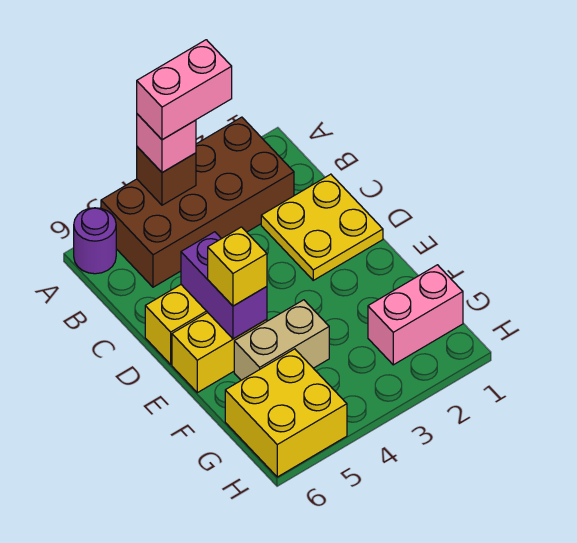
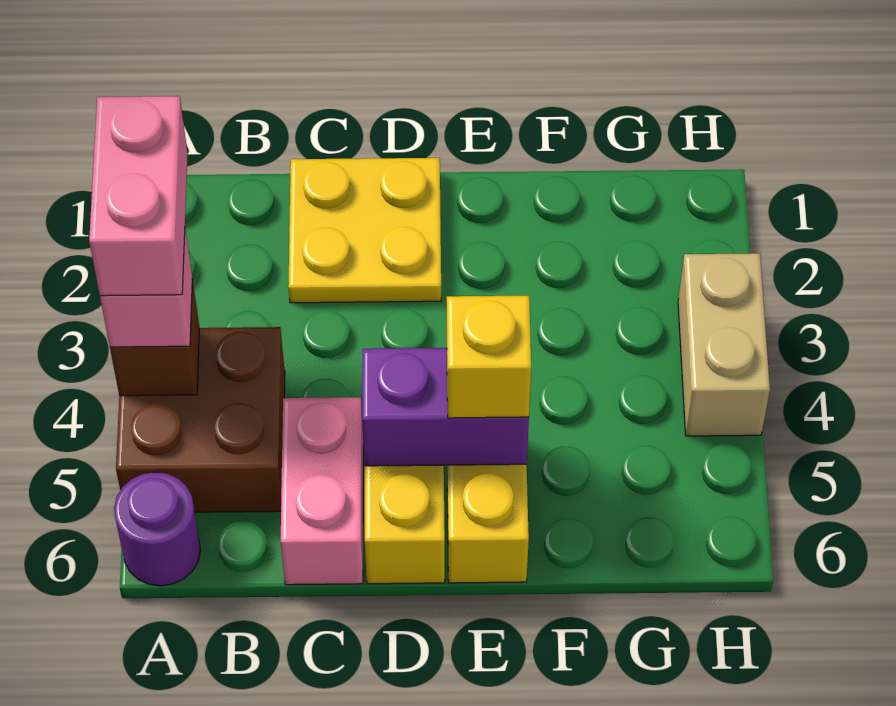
brown brick A2:B5 level 1 -> brown brick A4:B5 level 1
tan brick F4:F5 level 1 -> tan brick H3:H4 level 1
pink brick G1:G2 level 1 -> pink brick C5:C6 level 1
yellow brick G5:H6 level 1 -> none

